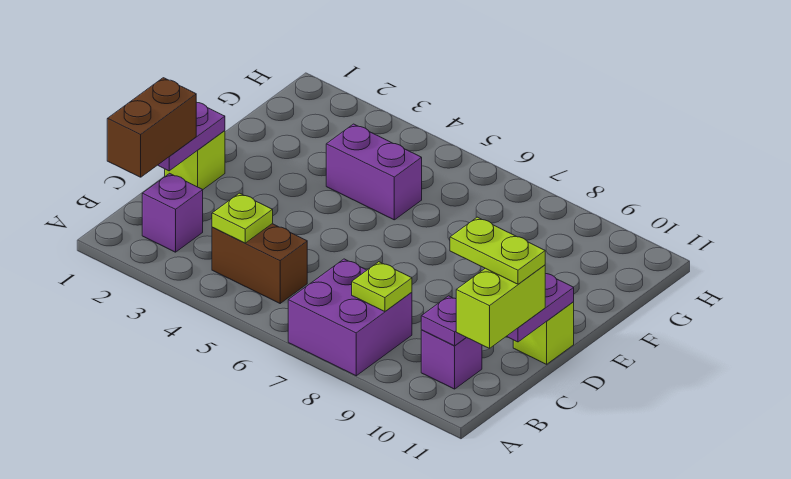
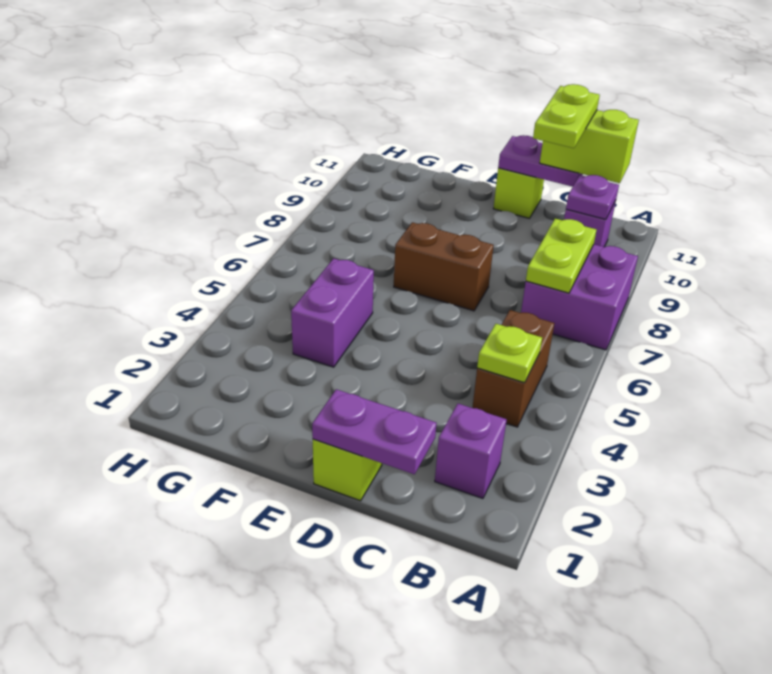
brown brick B1:C1 level 3 -> brown brick D7:E7 level 1
lime plate B8 level 2 -> lime plate B7:B8 level 2

